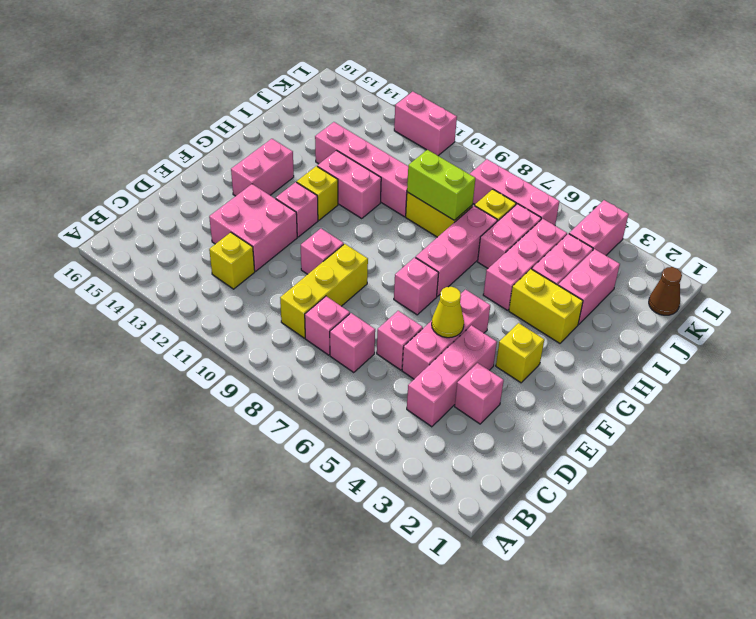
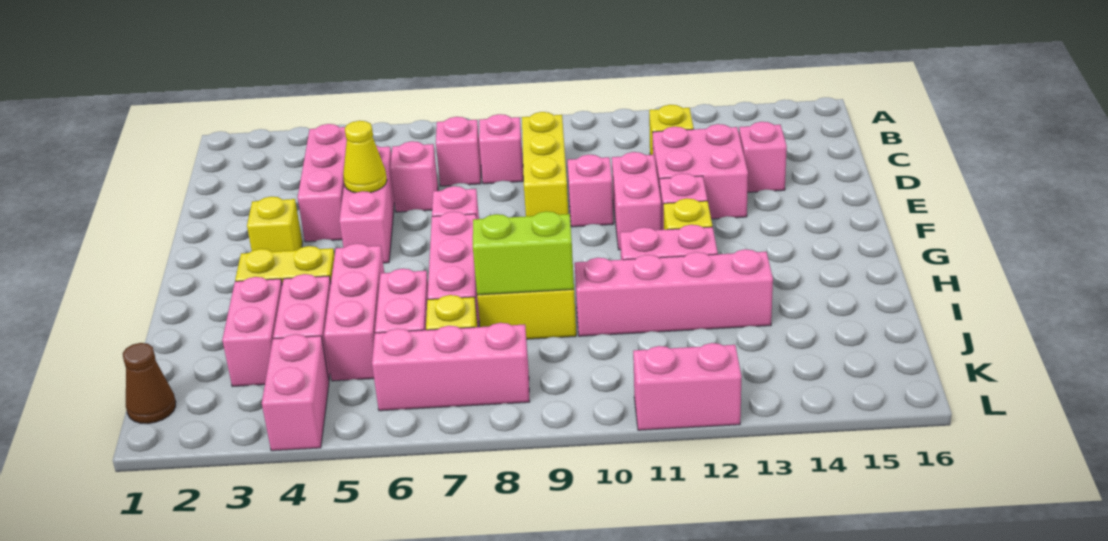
pink brick D3 level 1 -> pink brick D14 level 1
pink brick F14:G14 level 1 -> pink brick E11:F11 level 1

